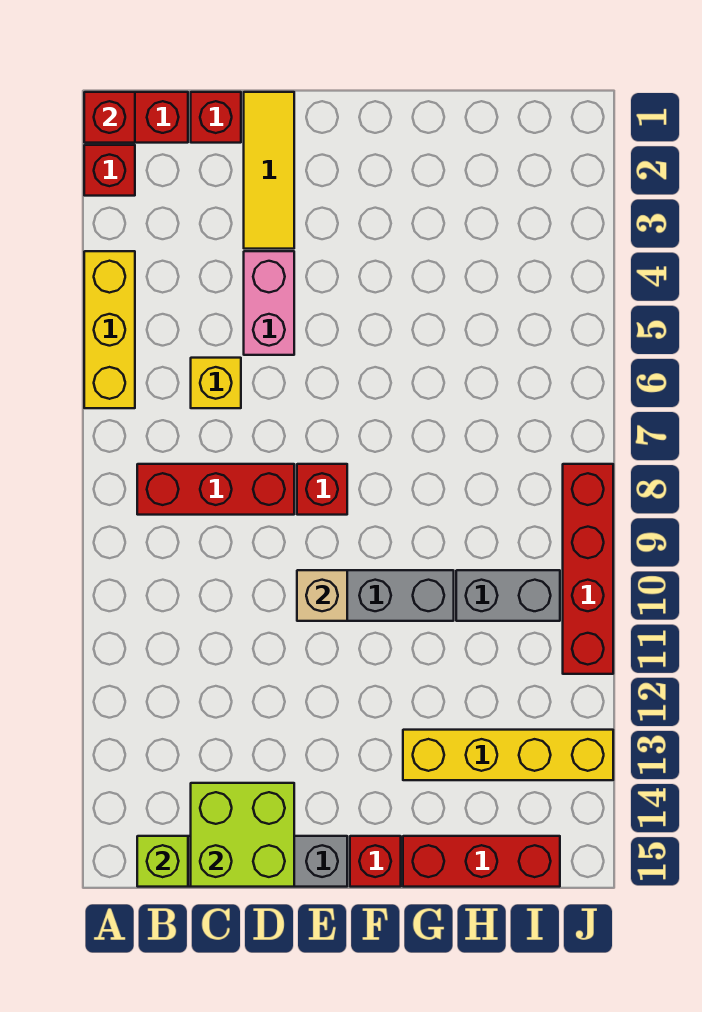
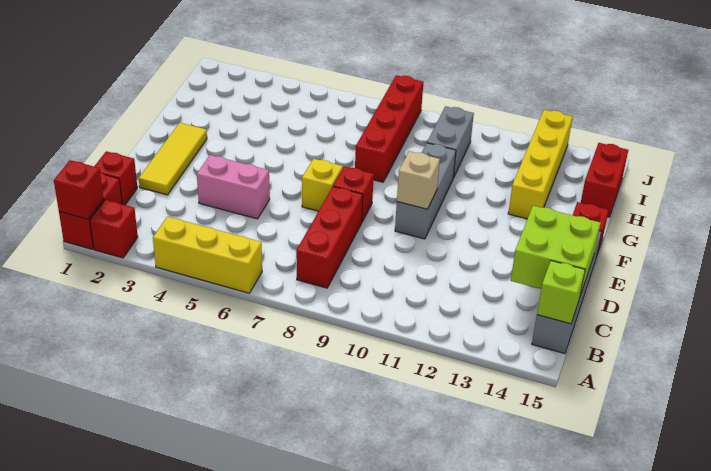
yellow brick C6 level 1 -> yellow brick E7 level 1
yellow tile D1:D3 level 1 -> yellow tile D2:F2 level 1
red brick G15:I15 level 1 -> red brick H15:I15 level 1
red brick J8:J11 level 1 -> red brick G8:J8 level 1

